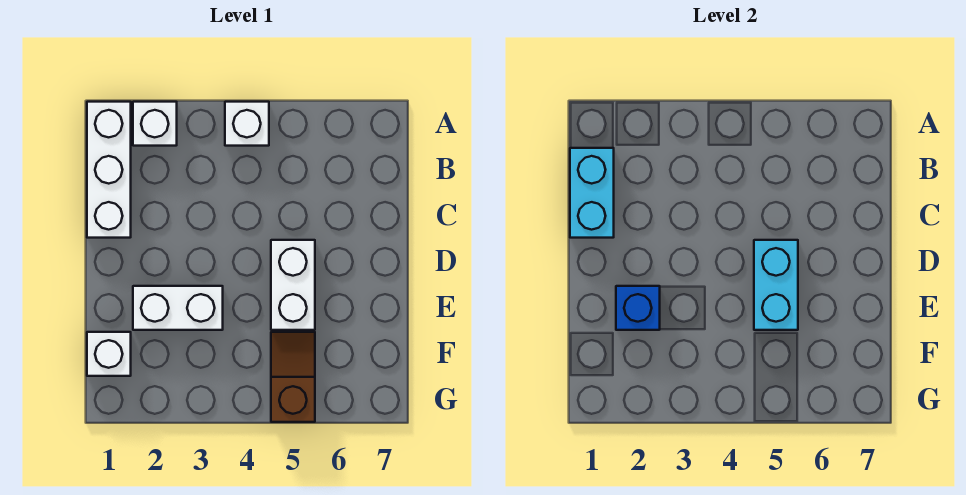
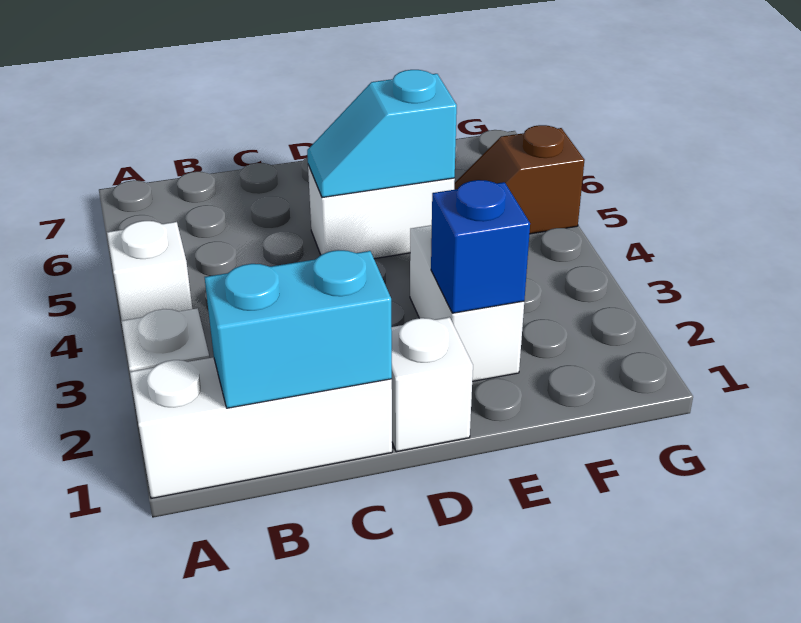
cyan brick D5:E5 level 2 -> cyan slope D5:E5 level 2 top E
white brick F1 level 1 -> white brick D1 level 1

